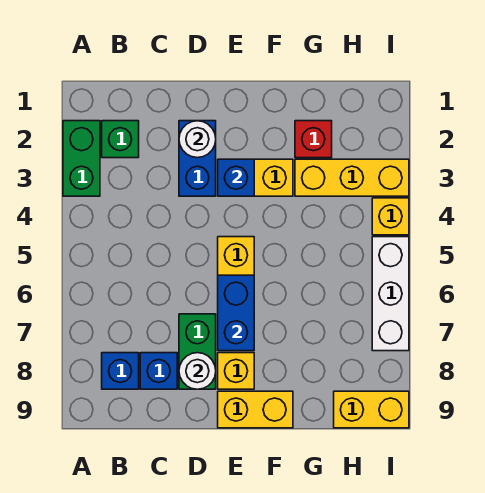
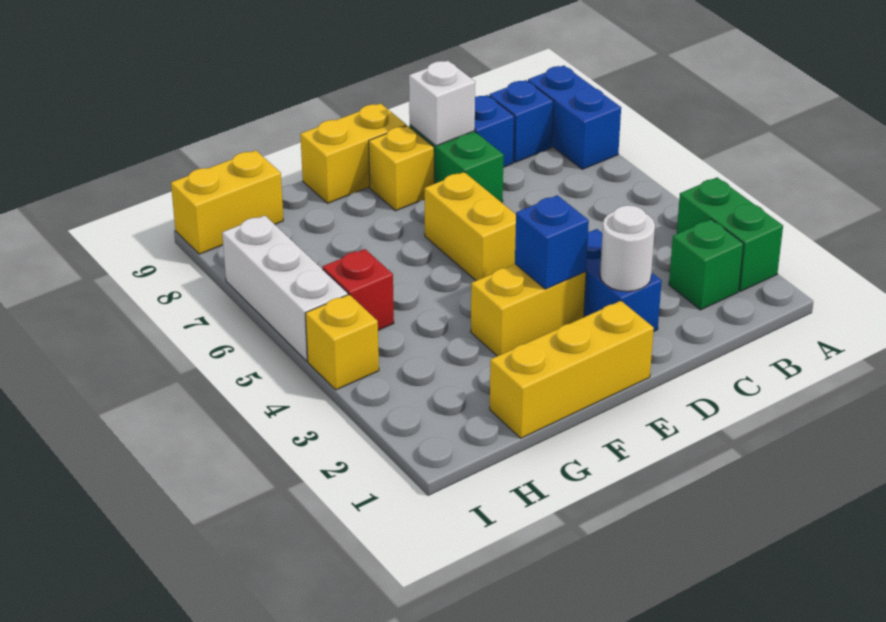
white round brick D8 level 2 -> white brick D8 level 2
blue brick E6:E7 level 2 -> blue brick A7:A8 level 1
red brick G2 level 1 -> red brick H5 level 1
yellow brick G3:I3 level 1 -> yellow brick E1:G1 level 1

